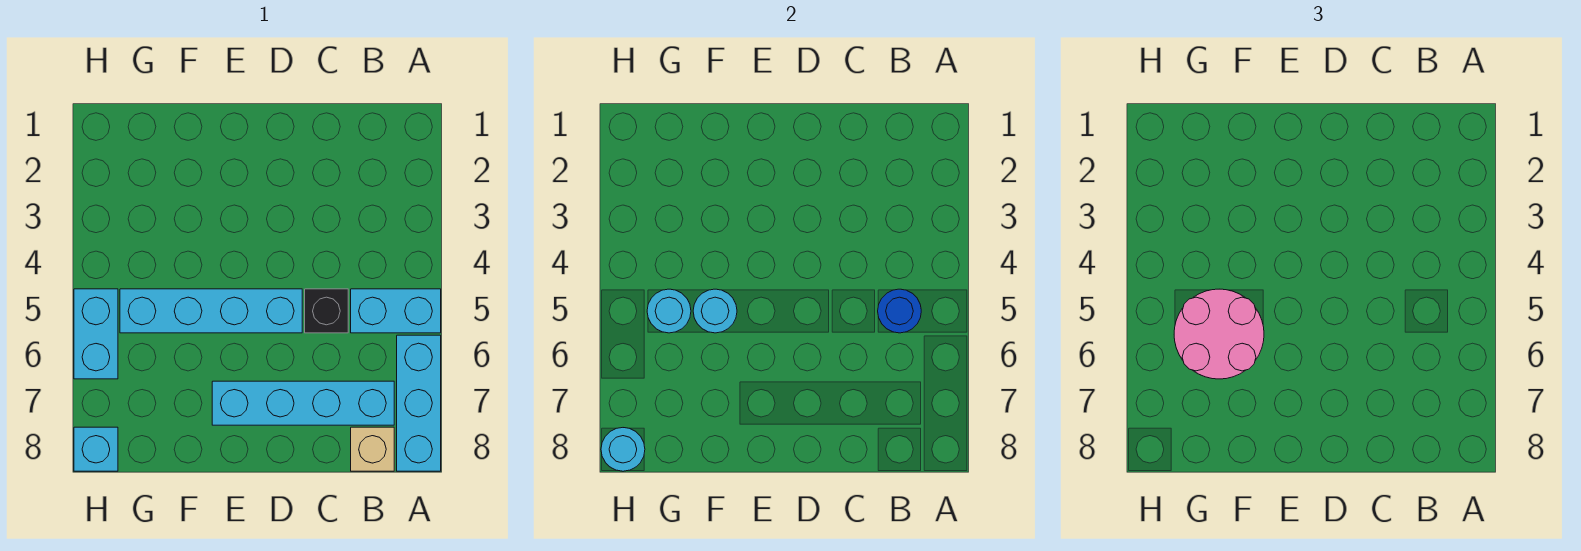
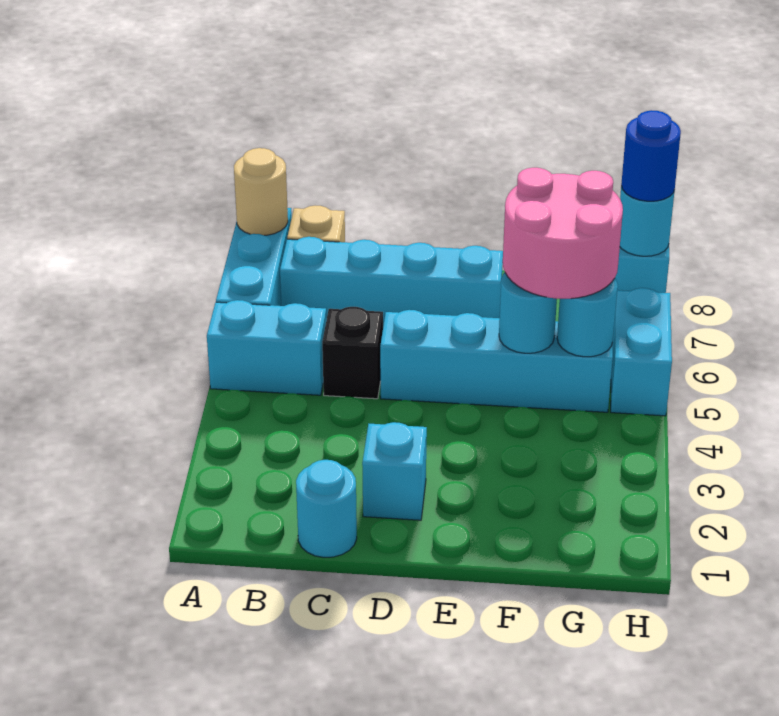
none -> tan round brick A8 level 2
blue round brick B5 level 2 -> blue round brick H8 level 3
none -> cyan round brick C1 level 1
none -> cyan brick D2 level 1

